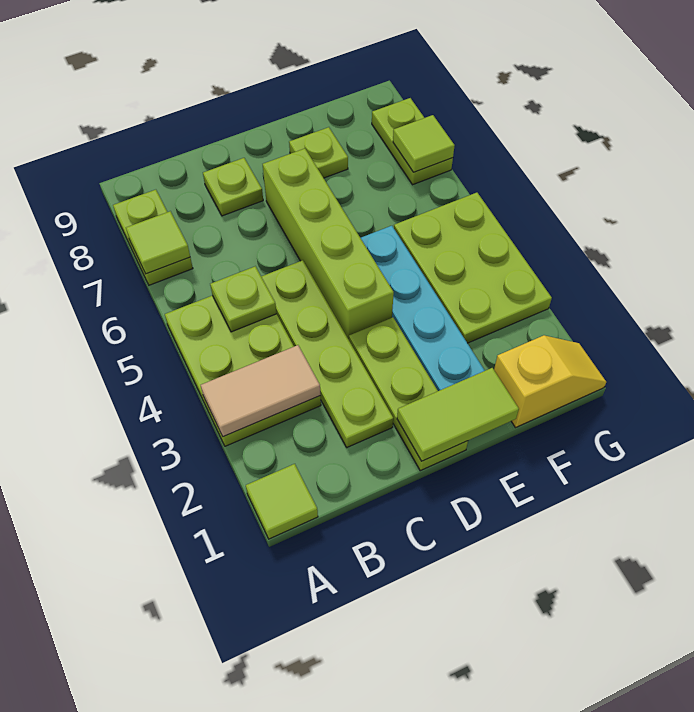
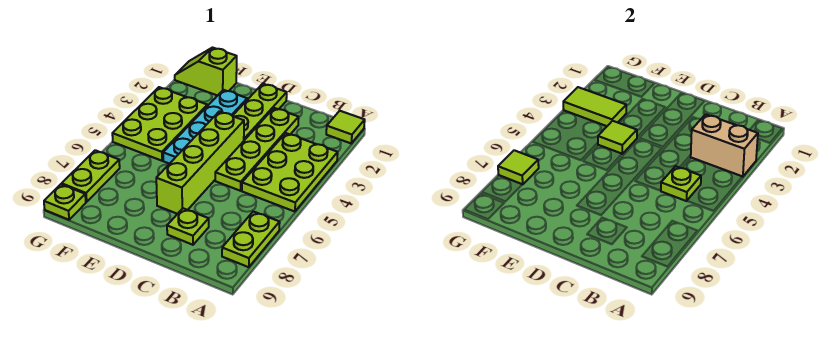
tan tile A3:B3 level 2 -> tan brick A3:B3 level 2
lime tile A7 level 2 -> lime tile E4 level 2
lime tile D1:E1 level 2 -> lime tile F3:G3 level 2
lime plate E8 level 1 -> lime plate G9 level 1
yellow slope F1:G1 level 1 top F -> lime slope F1:G1 level 1 top F

